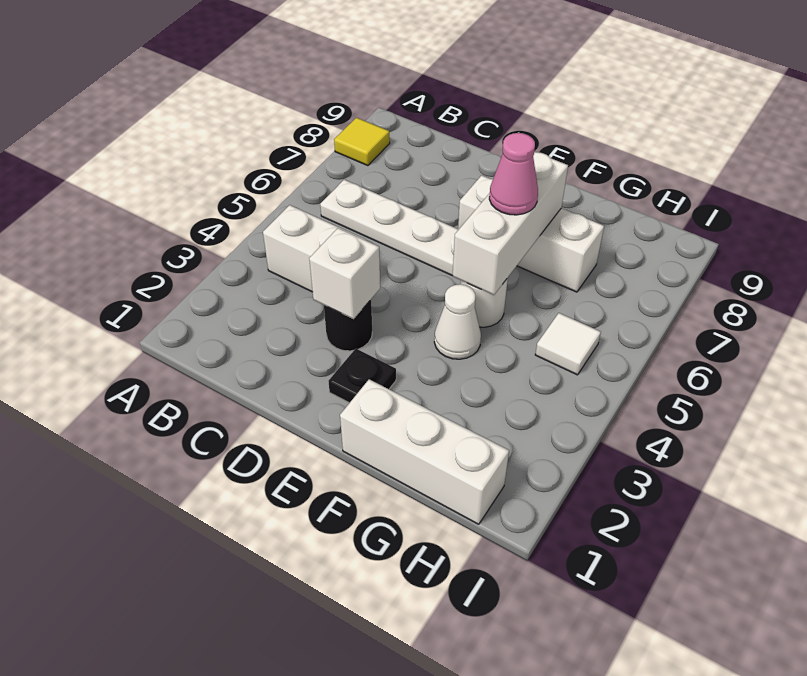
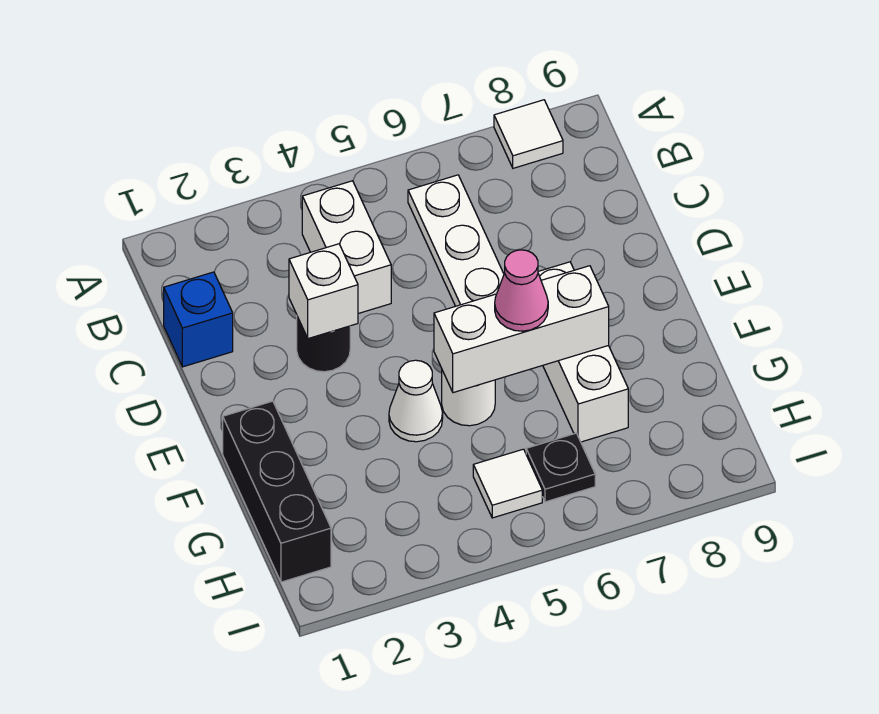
yellow tile A8 level 1 -> white tile A8 level 1
none -> blue brick C1 level 1
black plate E2 level 1 -> black plate H6 level 1
white brick F1:H1 level 1 -> black brick F1:H1 level 1

